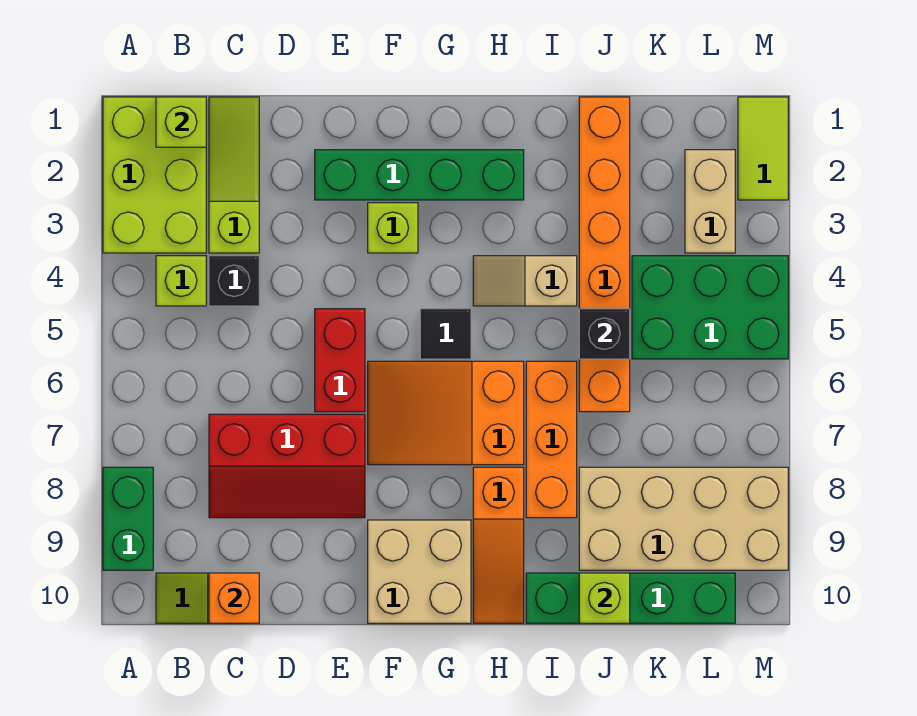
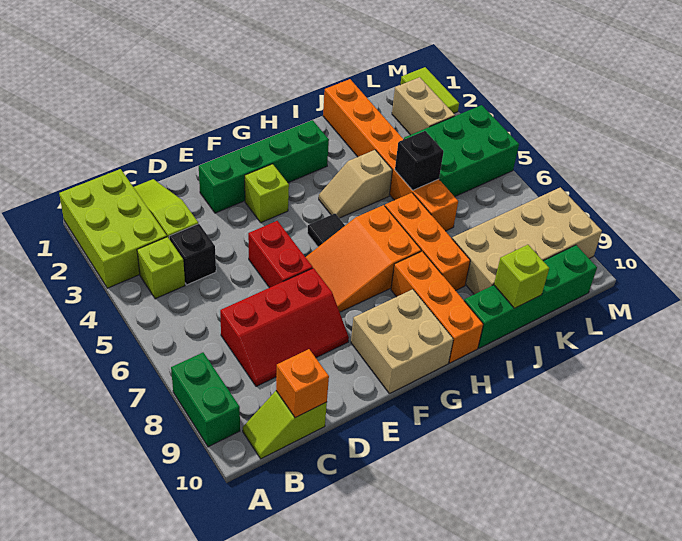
lime brick B1 level 2 -> none
orange slope H8:H10 level 1 top 8 -> orange brick H8:H10 level 1

